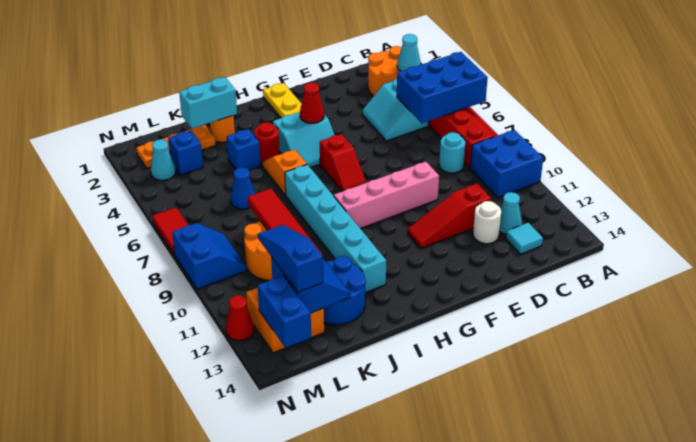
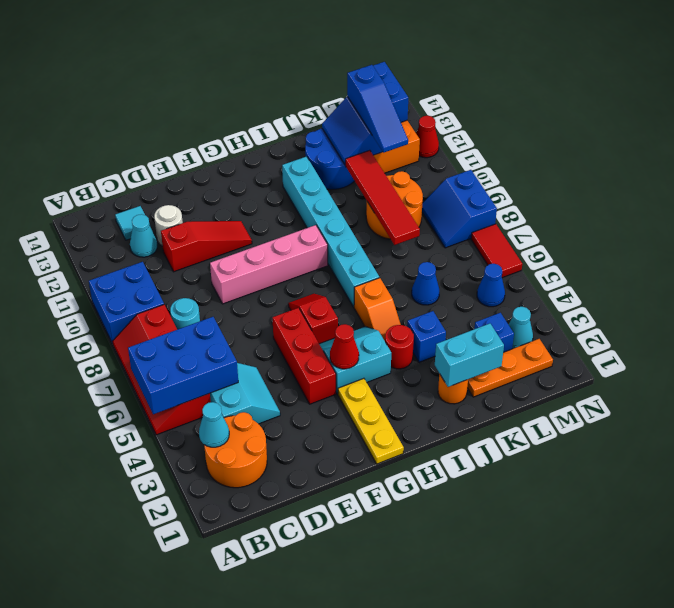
none -> red brick F4:F6 level 1
none -> blue cone M5 level 1

